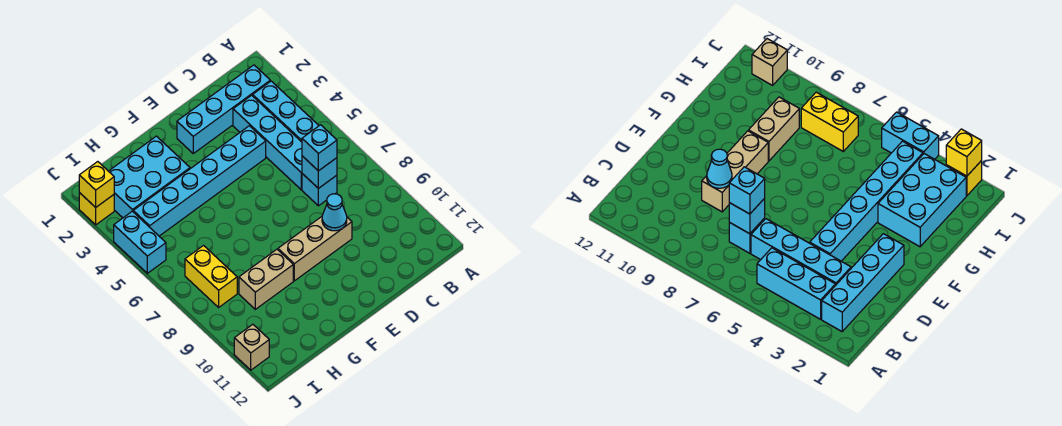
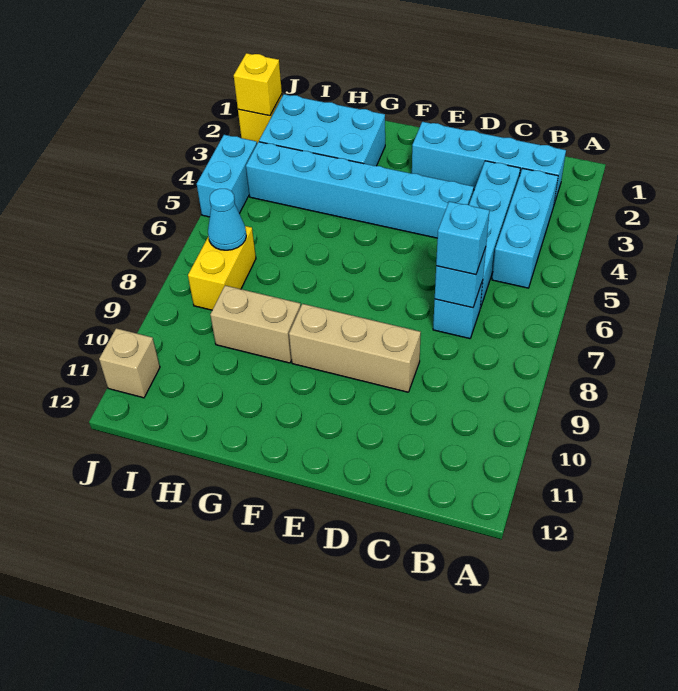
cyan cone D9 level 2 -> cyan cone I7 level 2

